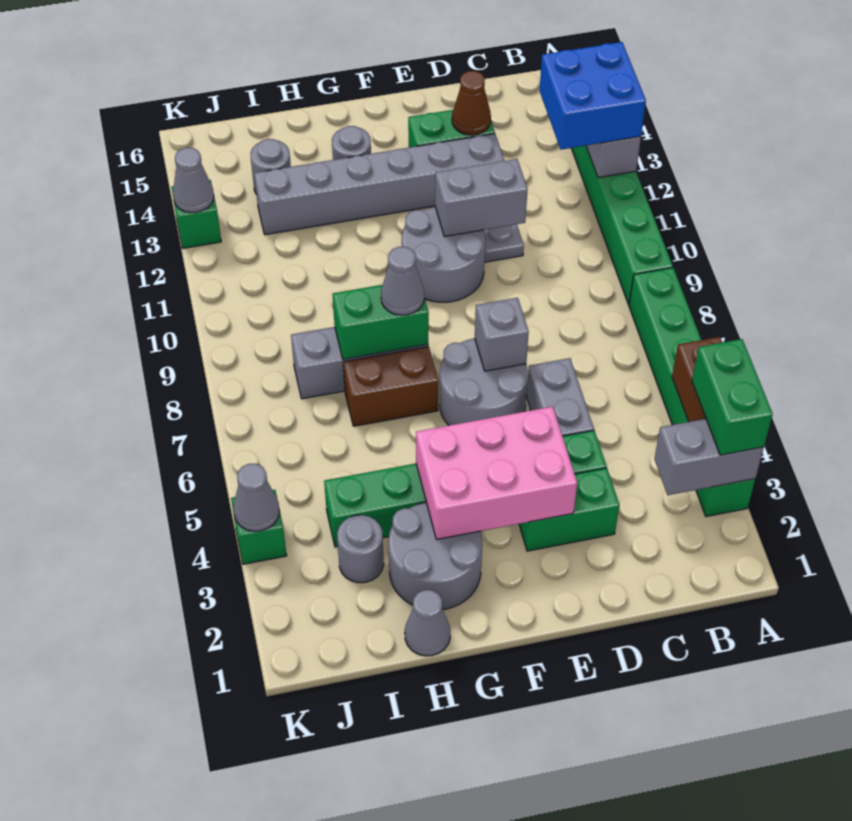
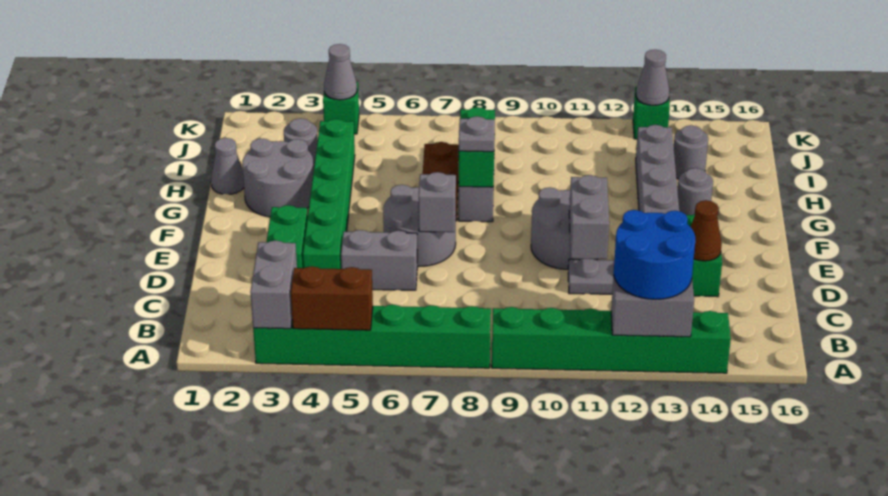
green brick A3:A4 level 3 -> none
blue brick A12:B13 level 3 -> blue round brick A12:B13 level 3
pink brick E3:G4 level 2 -> none
grey cone G8 level 3 -> grey plate G8 level 3

